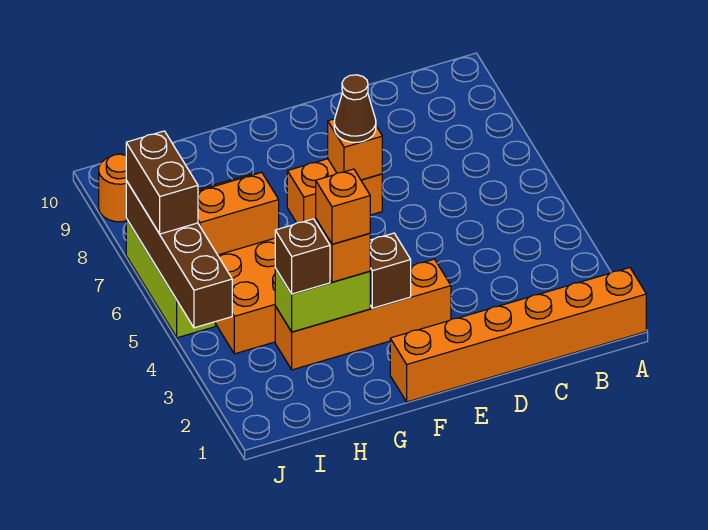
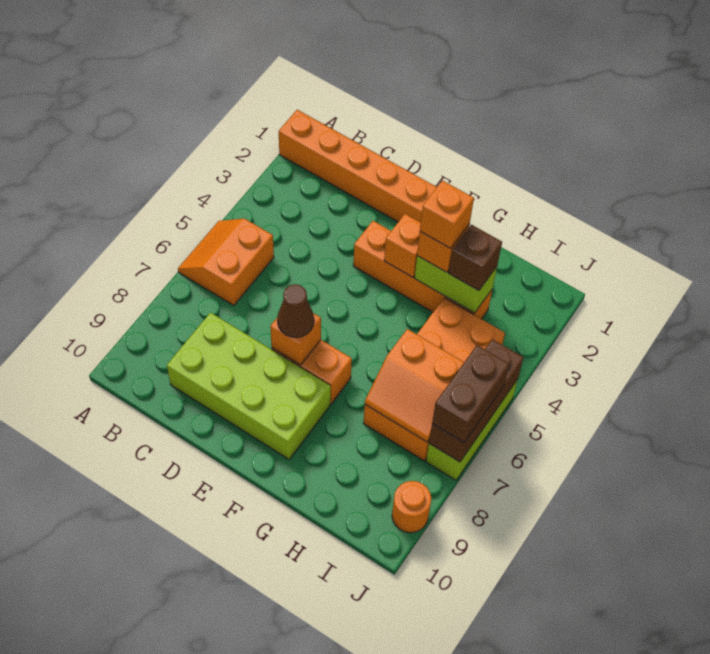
none -> orange slope A5:B6 level 1 top B
none -> lime brick C8:F9 level 1
brown brick F3 level 2 -> orange brick F3 level 2
brown brick J4:J7 level 2 -> brown brick J5:J7 level 2

